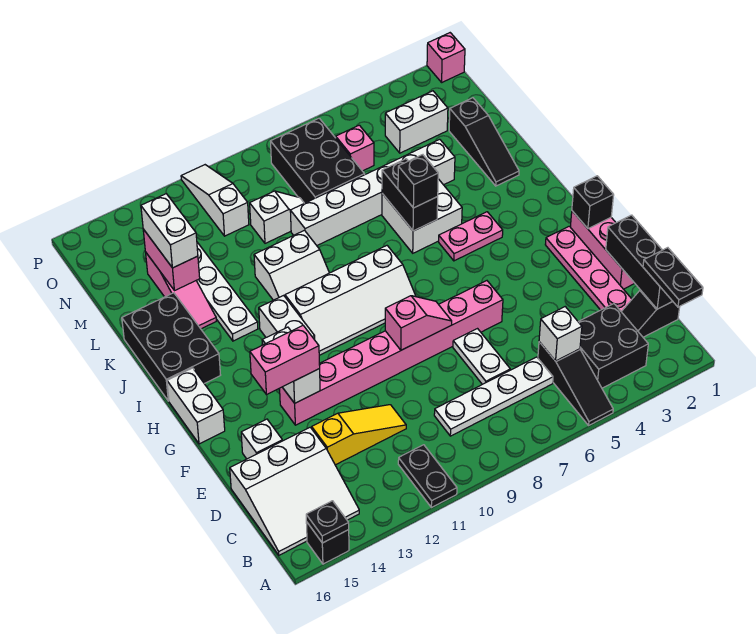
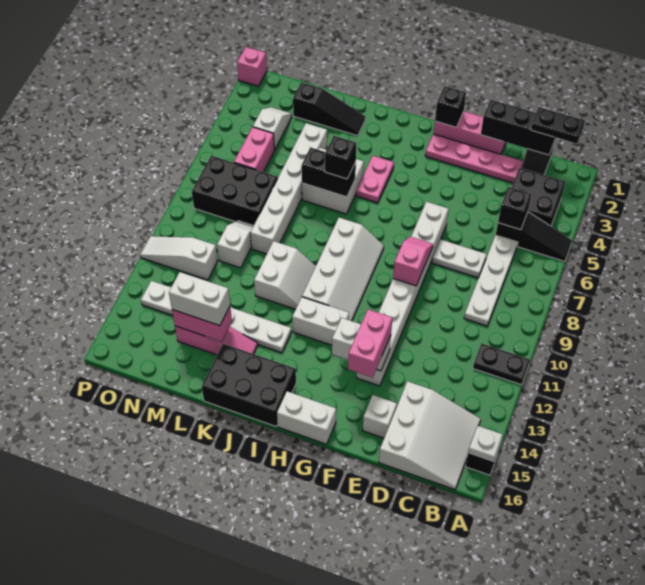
black plate A15 level 2 -> white plate A15 level 2
white brick C5 level 2 -> black brick C5 level 2
yellow slope D11:D13 level 1 top 13 -> none
pink brick F6:F13 level 1 -> white brick F6:F13 level 1
white brick N3:N4 level 1 -> white slope N3:N4 level 1 top 4
pink brick N6 level 1 -> pink brick N5:N6 level 1

